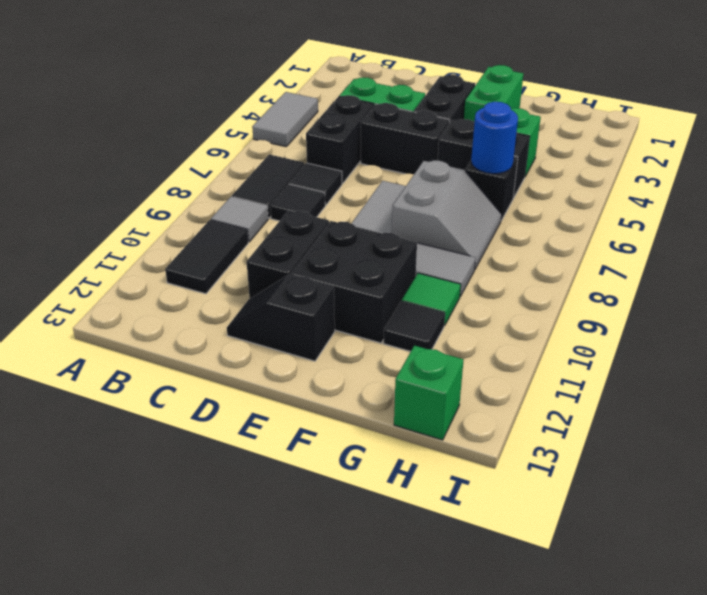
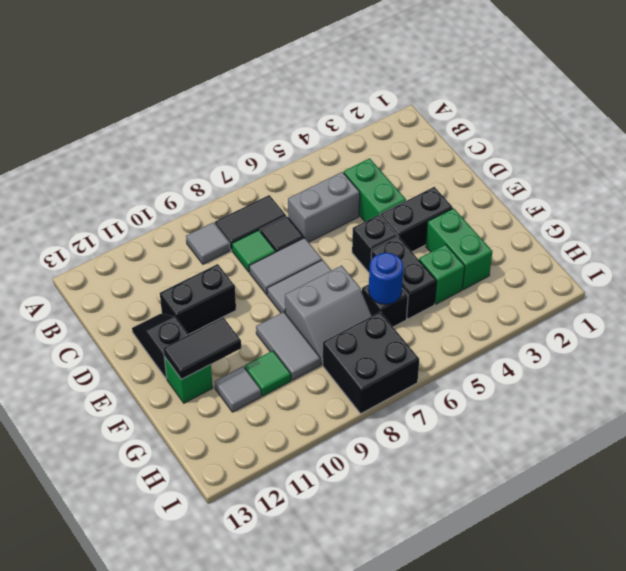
grey tile A4:A5 level 1 -> grey tile D7:D8 level 1
black tile B10:B11 level 1 -> black tile F11:F12 level 2
black brick C5:C6 level 1 -> grey brick C5:C6 level 1
black tile C8 level 1 -> green tile C8 level 1
black brick D5:E5 level 1 -> black brick E5 level 1
black brick E10:F11 level 1 -> black brick H7:I8 level 1
green brick F2:F3 level 1 -> green brick F3:G3 level 1
black tile G11 level 1 -> grey tile G11 level 1
green brick H13 level 1 -> green brick F12 level 1

